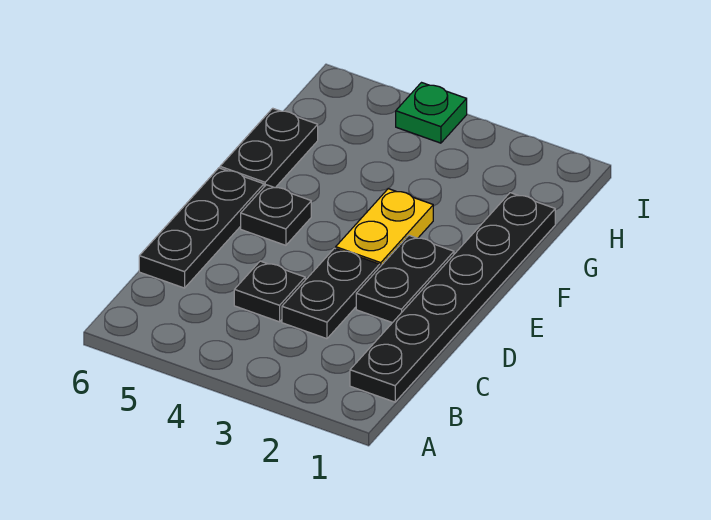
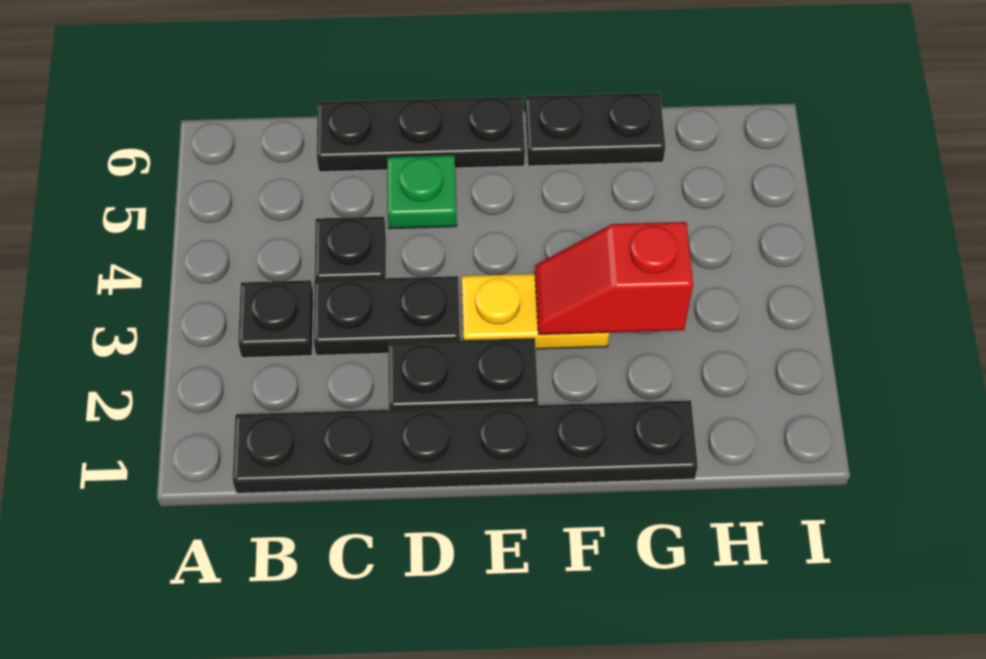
black plate E5 level 1 -> black plate B3 level 1
none -> red slope F3:G3 level 2 top G
green plate I4 level 1 -> green plate D5 level 1

